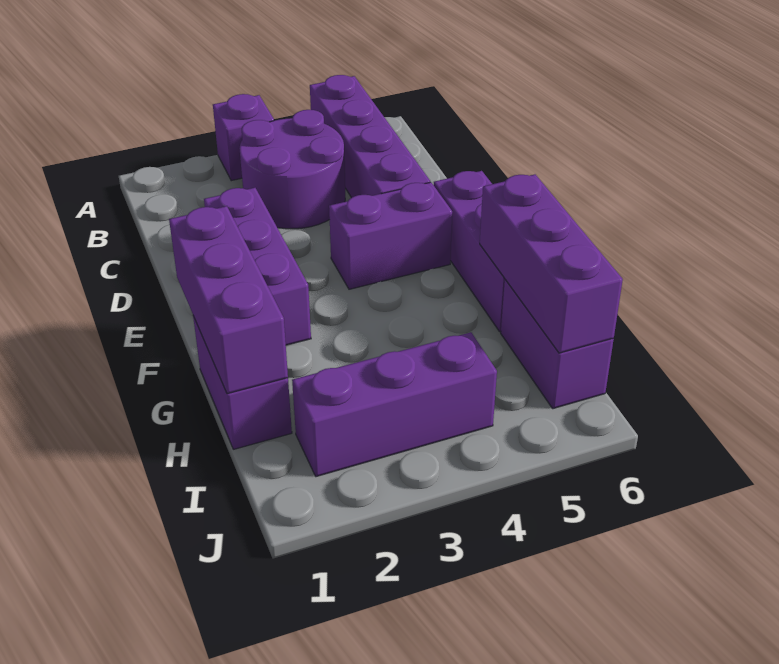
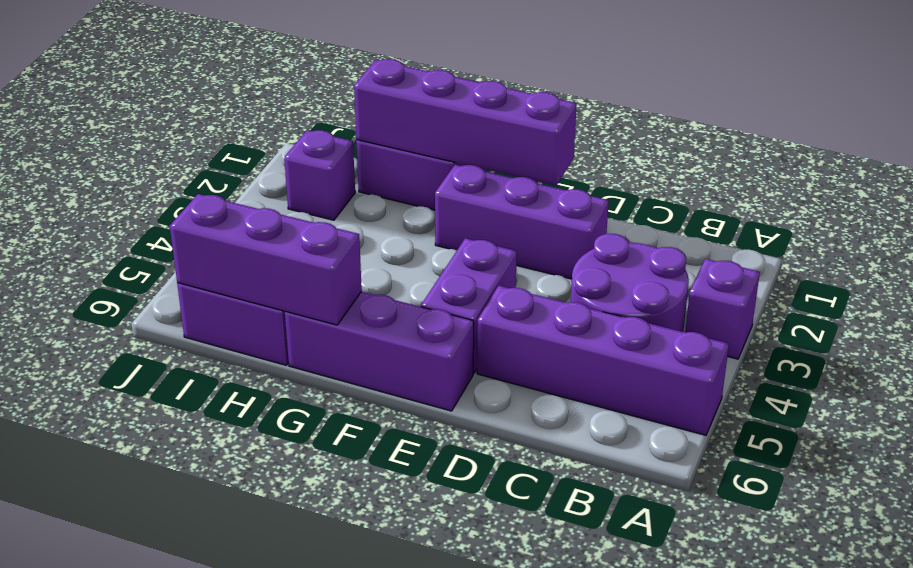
purple brick F1:H1 level 2 -> purple brick E1:H1 level 2
purple brick I2:I4 level 1 -> purple brick I2 level 1

